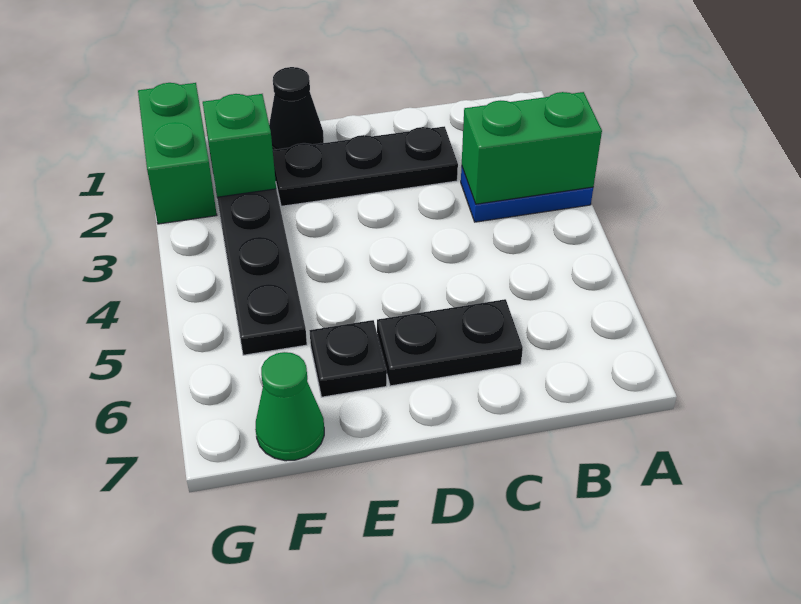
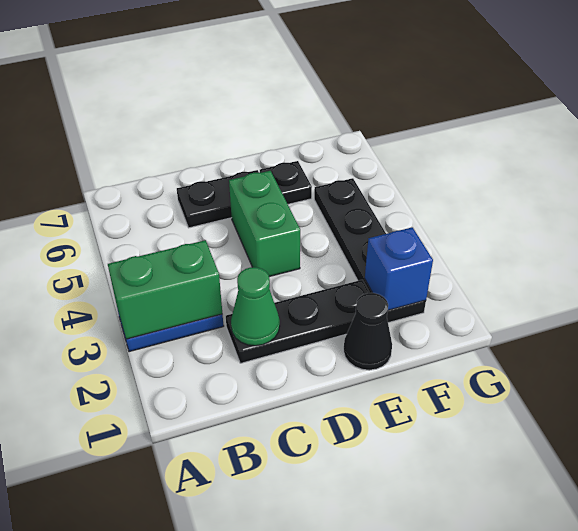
green brick F2 level 2 -> blue brick F2 level 2
green cone F7 level 1 -> green cone C2 level 2
green brick G1:G2 level 1 -> green brick D4:D5 level 1

